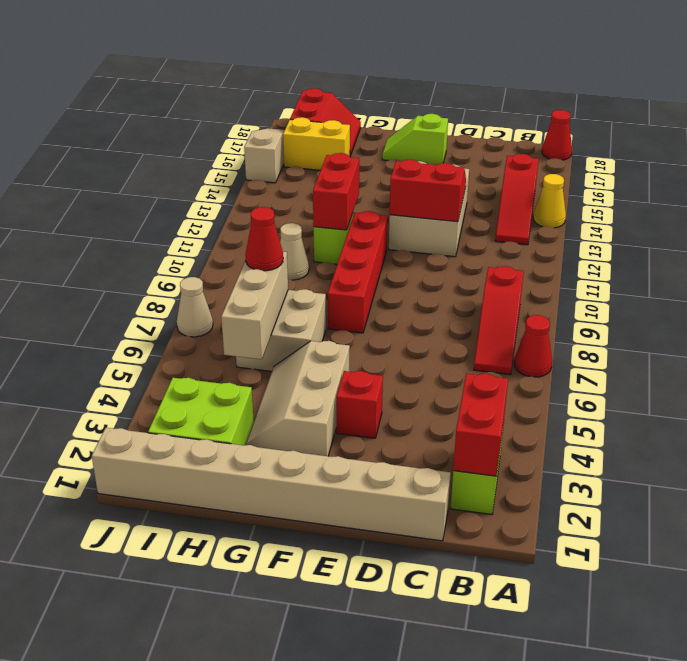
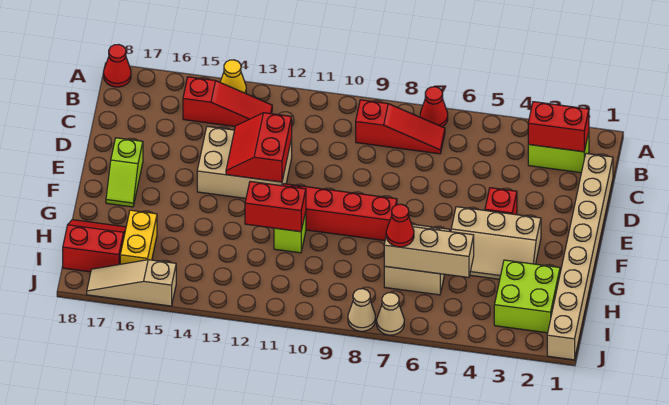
tan cone H10 level 1 -> tan cone J8 level 1

